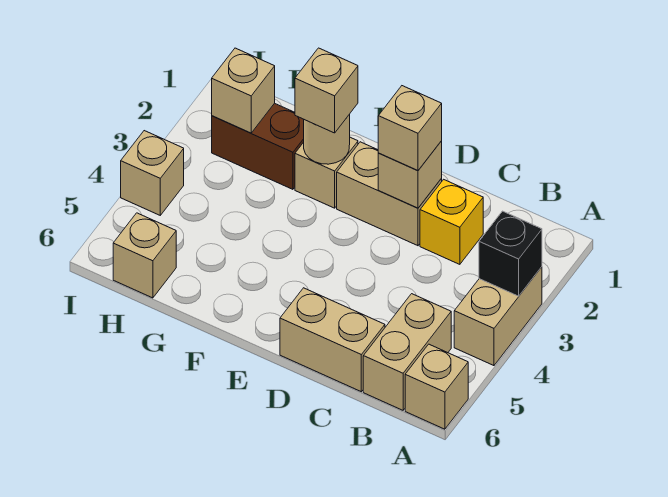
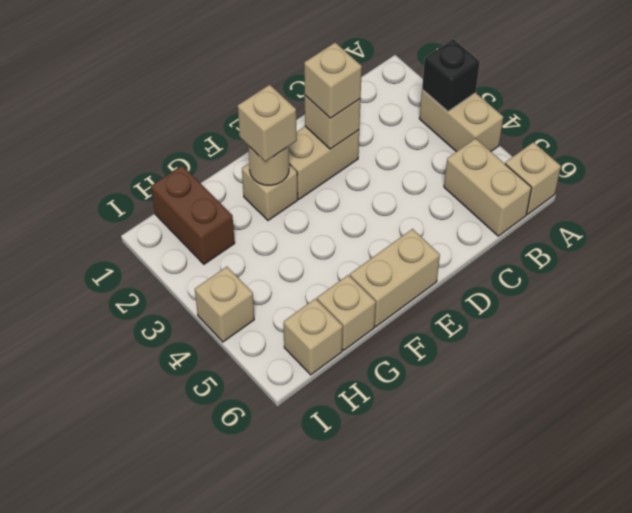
yellow brick C2 level 1 -> none
tan brick C6:D6 level 1 -> tan brick E6:F6 level 1
brown brick G2:H2 level 1 -> brown brick H1:H2 level 1
tan brick H2 level 2 -> tan brick G6 level 1

